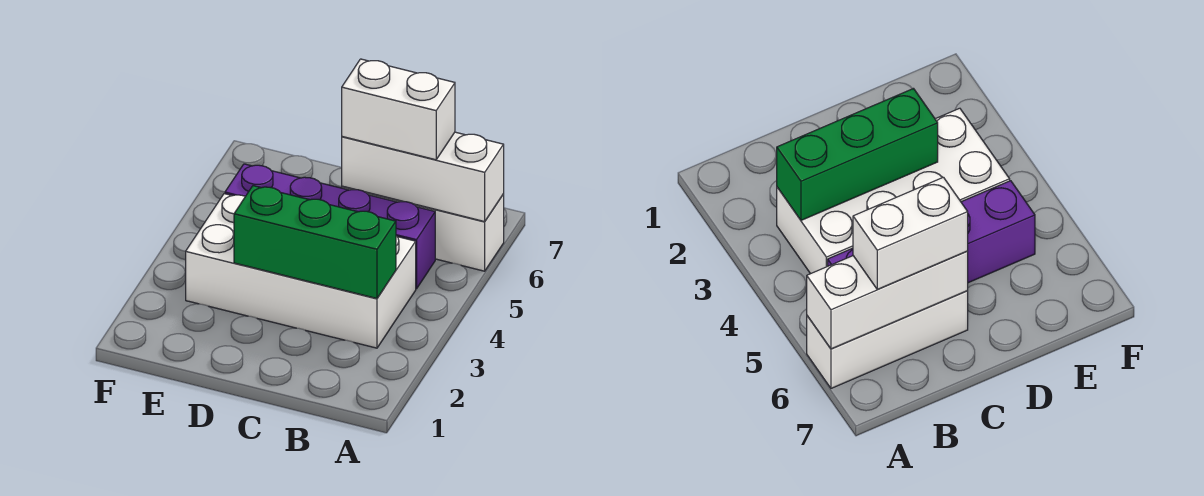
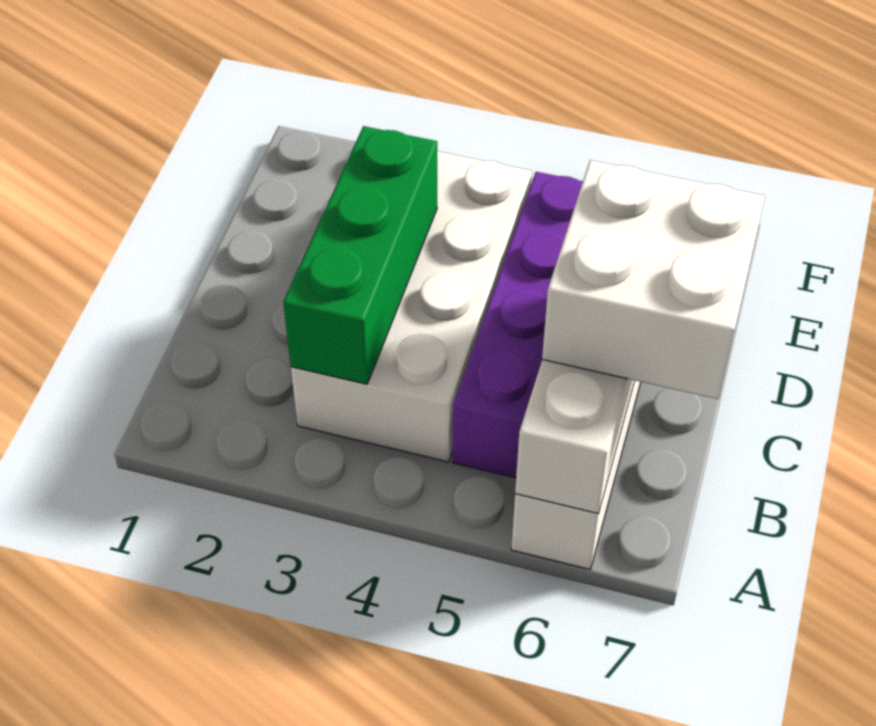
white brick B6:C6 level 3 -> white brick B6:C7 level 3

